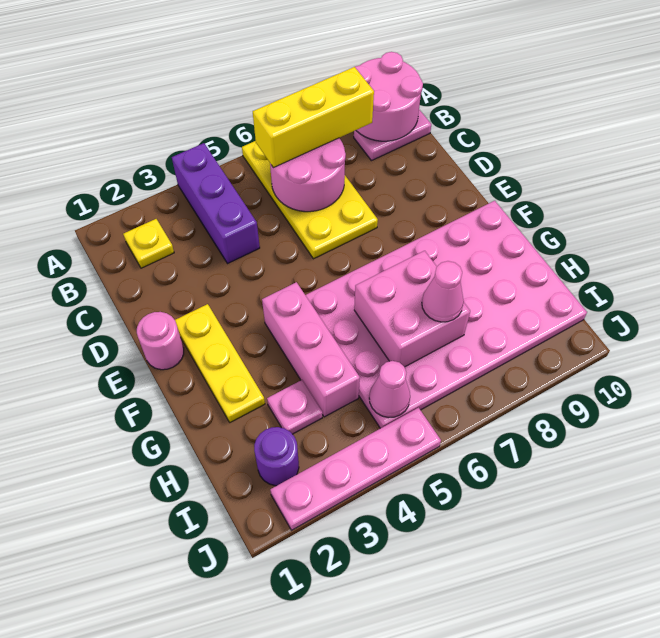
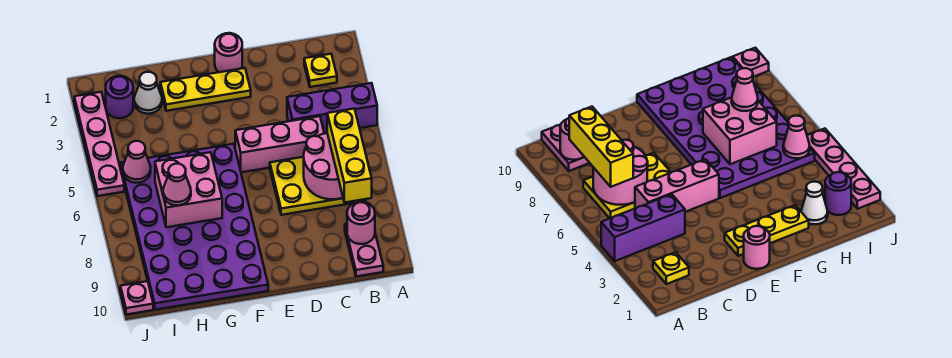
yellow plate A6:D7 level 1 -> yellow plate B6:D7 level 1
pink round brick A9:B10 level 2 -> pink round brick B9 level 2
pink brick F4:H4 level 1 -> pink brick C5:E5 level 1
pink plate F5:I10 level 1 -> purple plate F5:I10 level 1
none -> white cone H2 level 1
pink plate H3 level 1 -> pink plate J10 level 1

